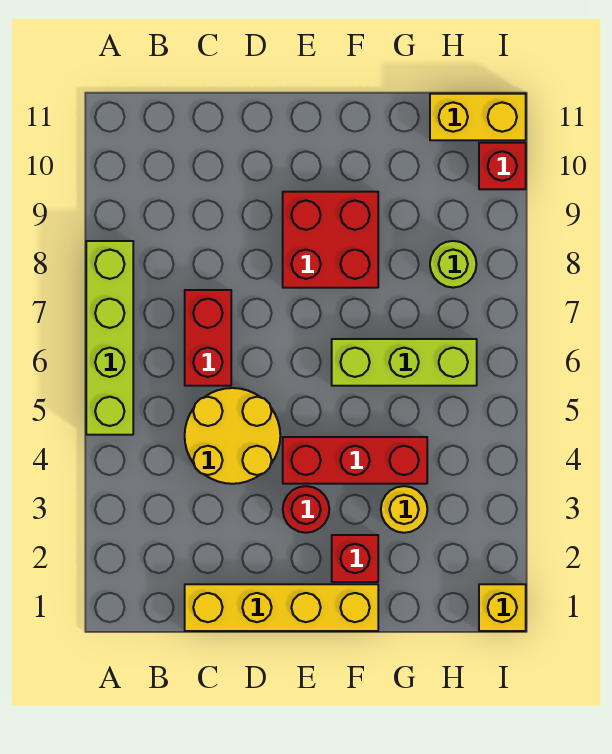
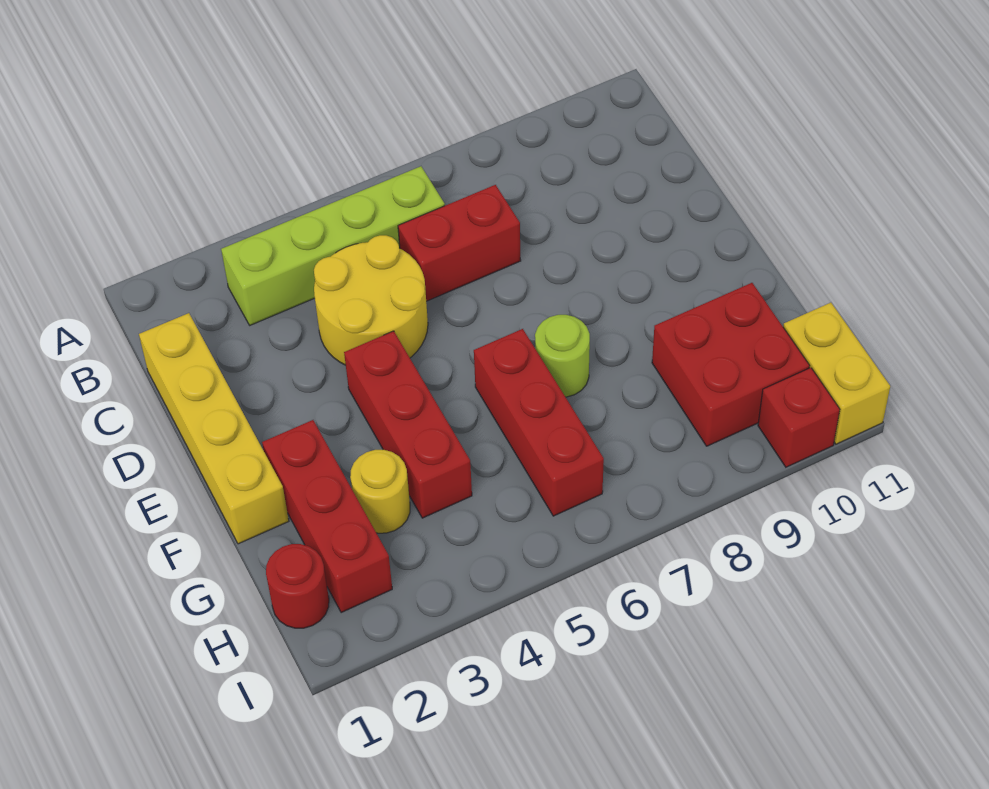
lime brick A5:A8 level 1 -> lime brick B3:B6 level 1
red round brick E3 level 1 -> red round brick H1 level 1
red brick E8:F9 level 1 -> red brick G9:H10 level 1
red brick F2 level 1 -> red brick F2:H2 level 1
lime brick F6:H6 level 1 -> red brick F6:H6 level 1
lime round brick H8 level 1 -> lime round brick F7 level 1
yellow brick I1 level 1 -> none

